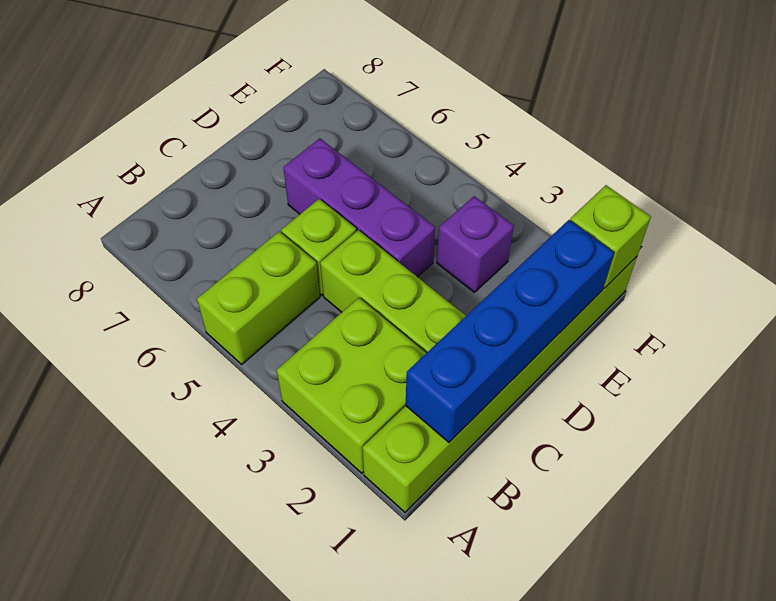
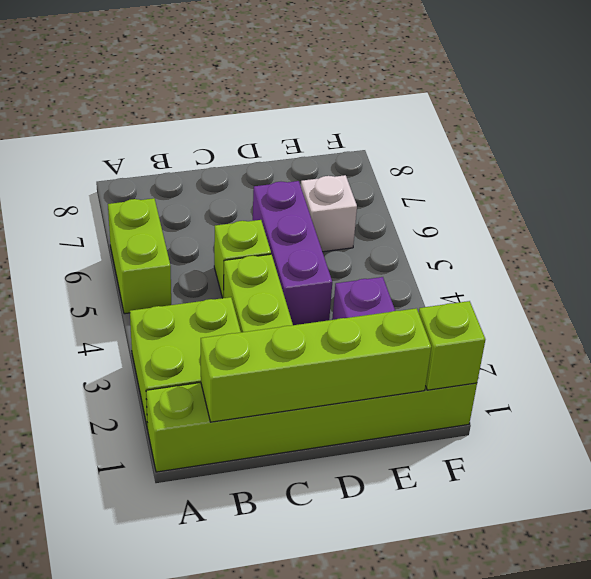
lime brick A5:B5 level 1 -> lime brick A5:A6 level 1
blue brick B1:E1 level 2 -> lime brick B1:E1 level 2
none -> white brick E6 level 1

